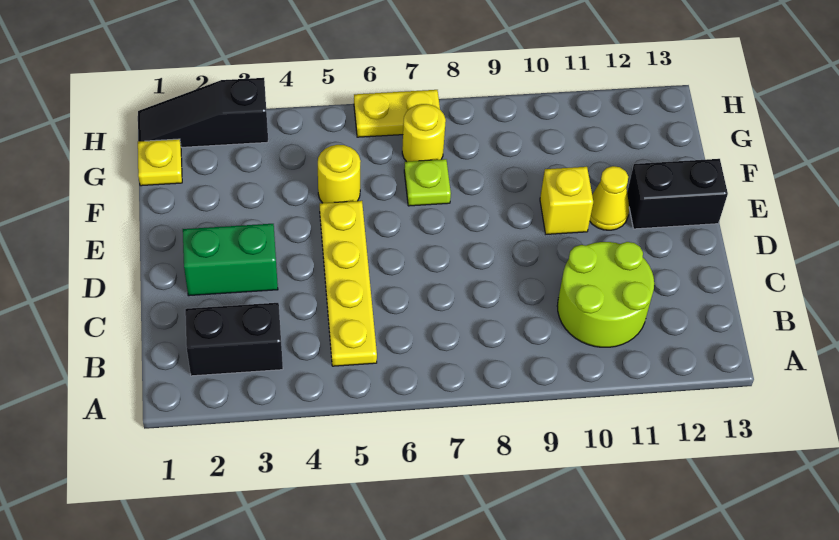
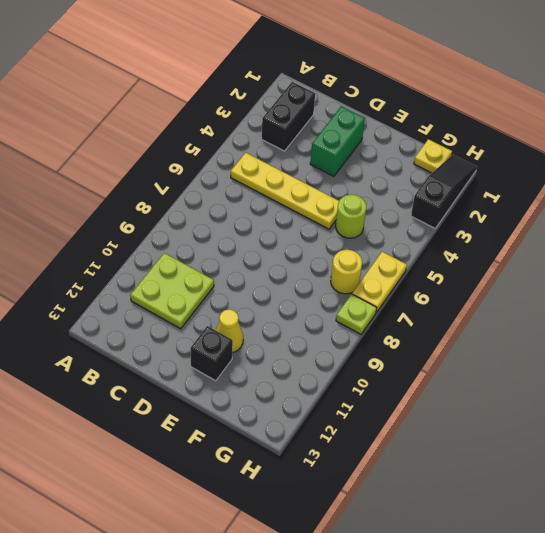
lime round brick B10:C11 level 1 -> lime plate B10:C11 level 1
yellow brick E10 level 1 -> none
black brick E12:E13 level 1 -> black brick E12 level 1
yellow round brick F5 level 1 -> lime round brick F5 level 1
lime plate F7 level 1 -> lime plate H8 level 1

